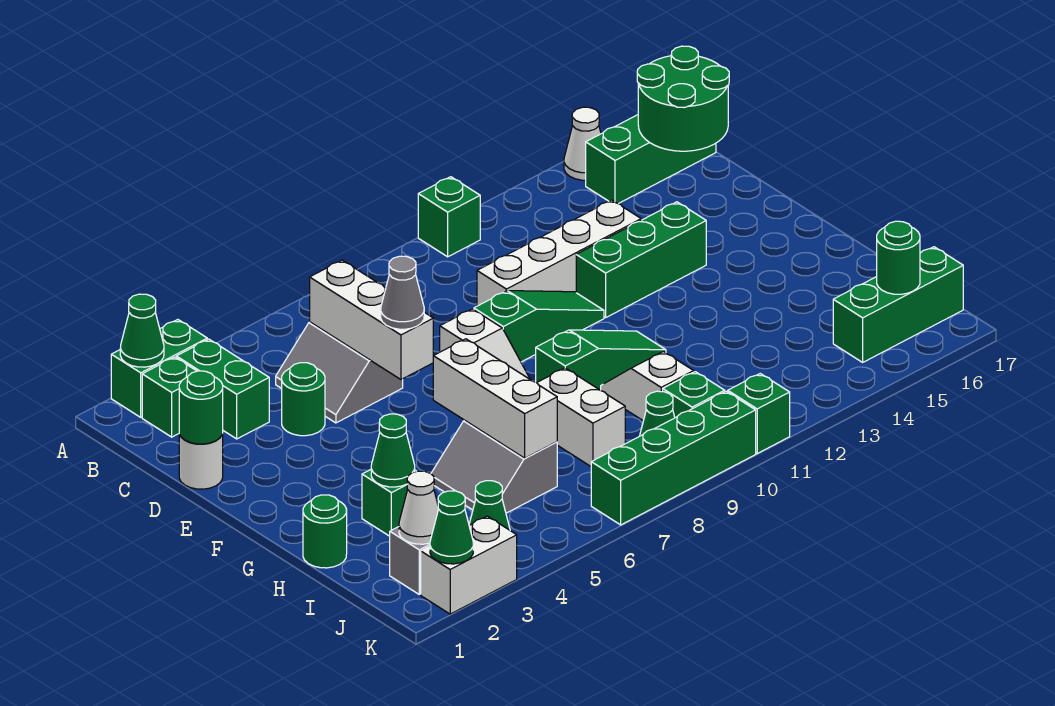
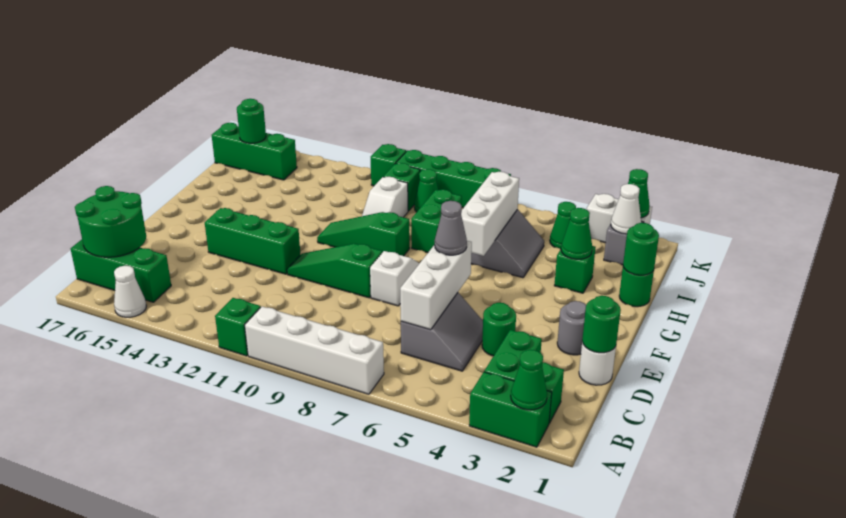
white brick D10:D13 level 1 -> white brick A7:A10 level 1
none -> grey round brick E2 level 1
none -> green round brick H1 level 2
white brick H8:I8 level 1 -> green brick H8:I8 level 1

